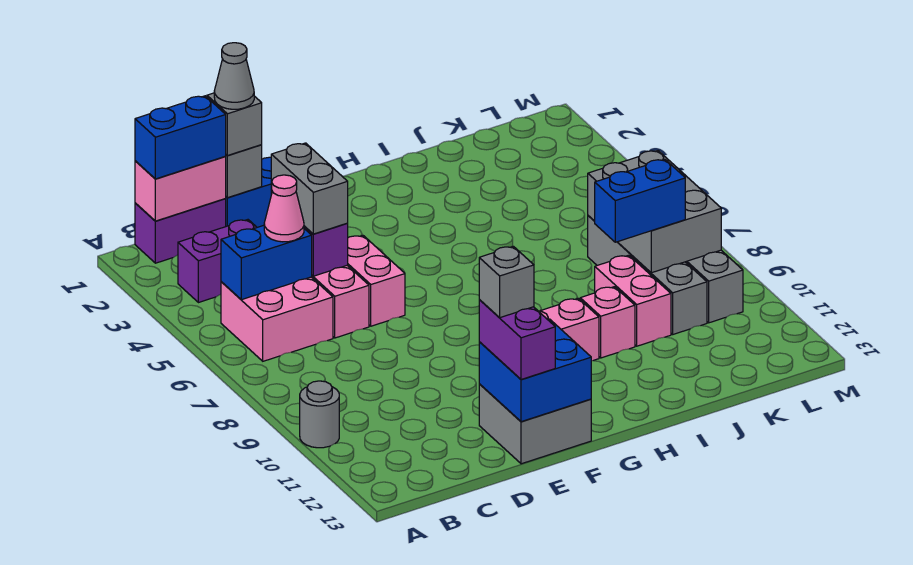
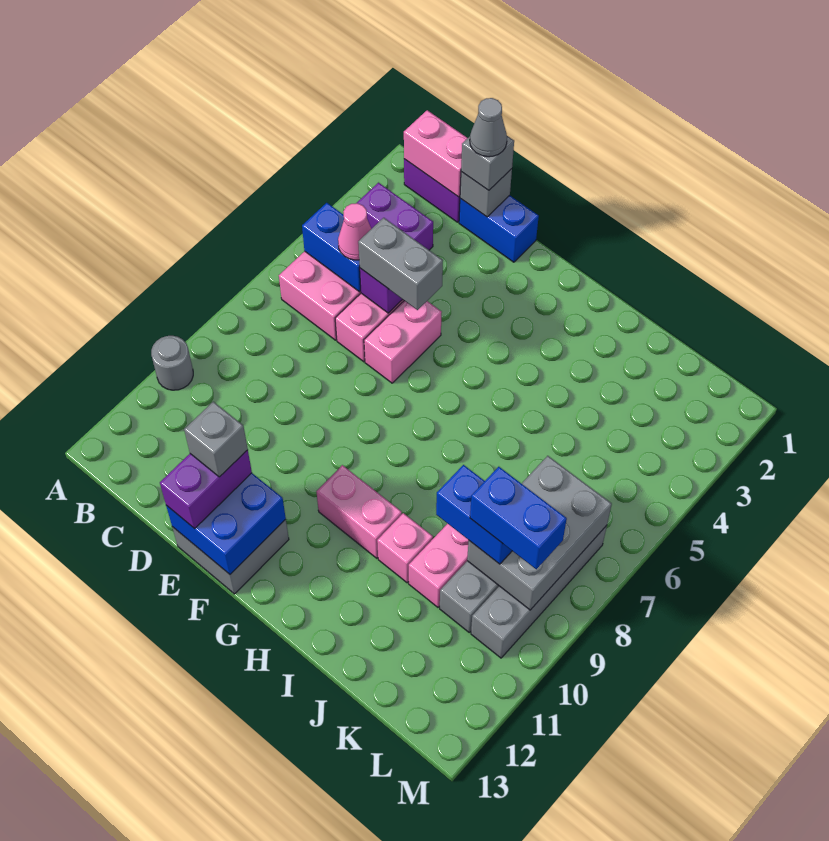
blue brick B1:C1 level 3 -> blue brick K9:L9 level 4
grey brick D4:D5 level 3 -> grey brick D5:E5 level 3

